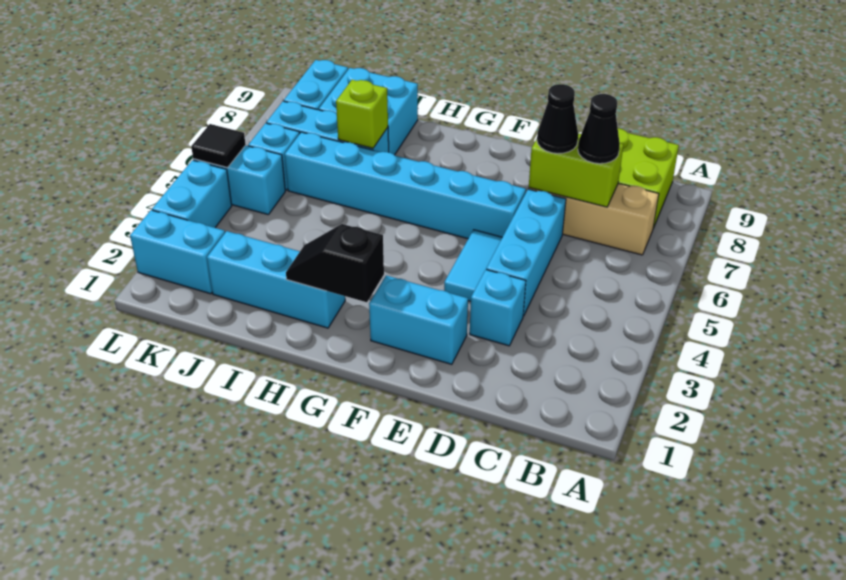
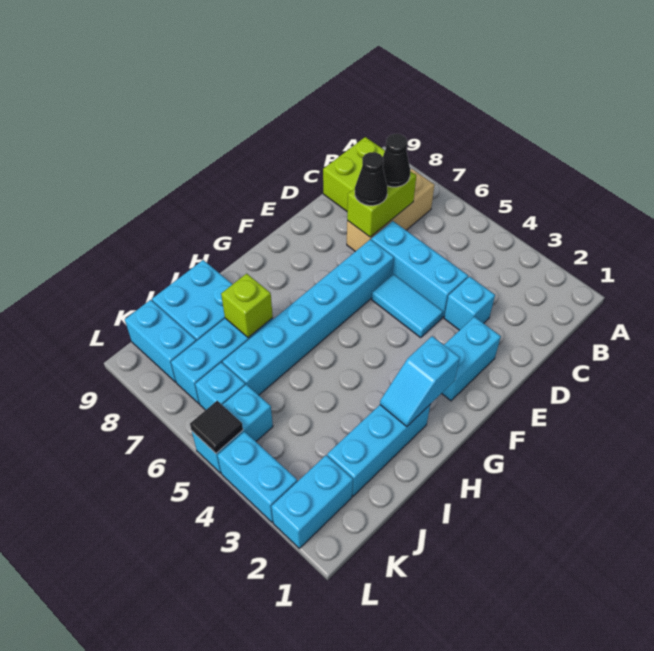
black slope G2:H2 level 2 top G -> cyan slope G2:H2 level 2 top G

